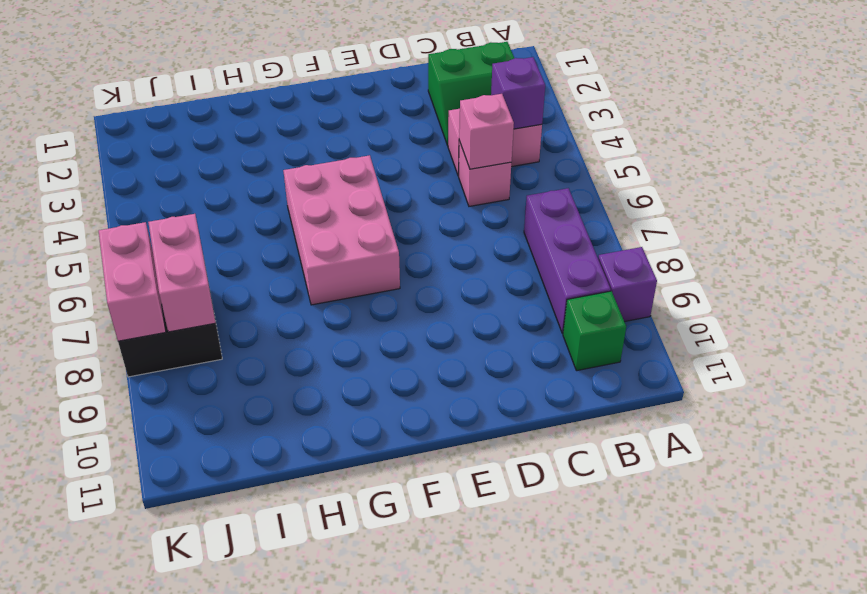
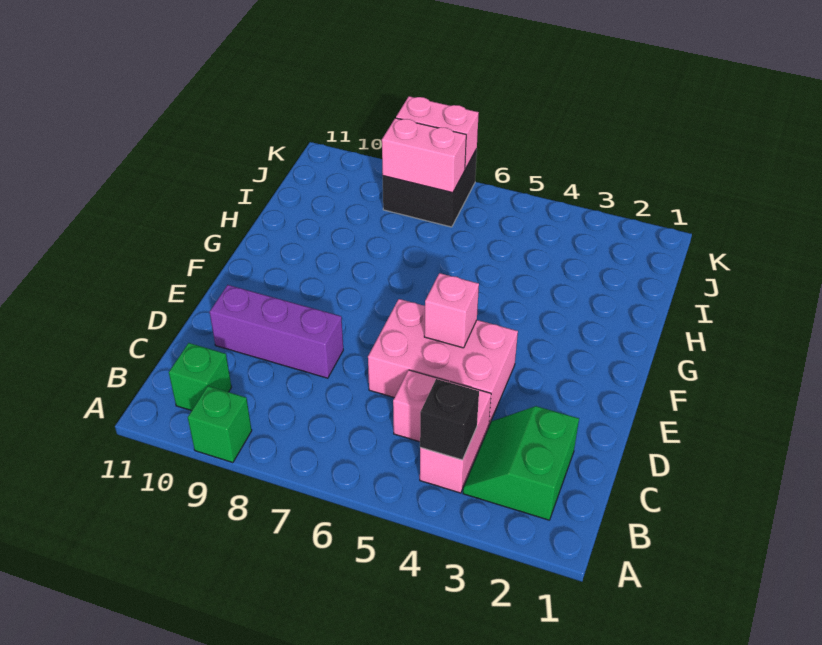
purple brick A9 level 1 -> green brick A9 level 1
purple brick B4 level 2 -> black brick B4 level 2
purple brick B7:B9 level 1 -> purple brick D8:D10 level 1
pink brick C5 level 2 -> pink brick E5 level 2
pink brick F5:G7 level 1 -> pink brick D4:E6 level 1

